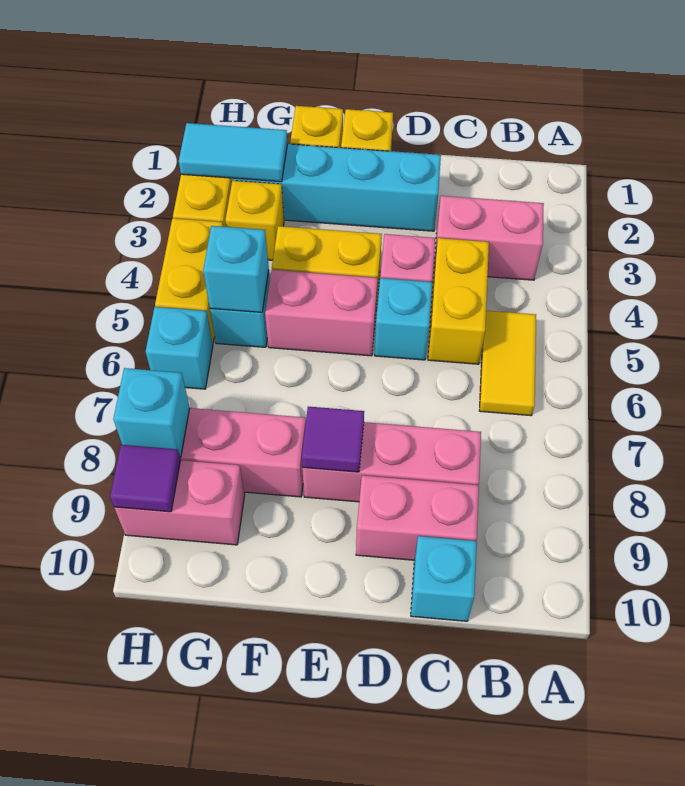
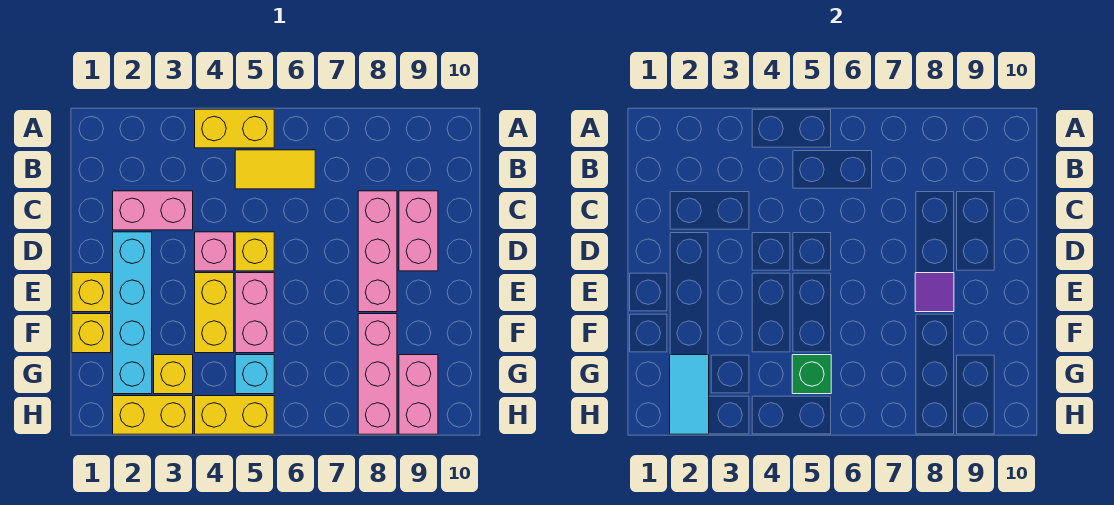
pink brick B3:C3 level 1 -> pink brick C2:C3 level 1
yellow brick C4:C5 level 1 -> yellow brick A4:A5 level 1
cyan brick C10 level 1 -> none
cyan brick D5 level 1 -> yellow brick D5 level 1
cyan brick G5 level 2 -> green brick G5 level 2
cyan brick H6 level 1 -> none
cyan brick H8 level 2 -> none
purple tile H9 level 2 -> none

